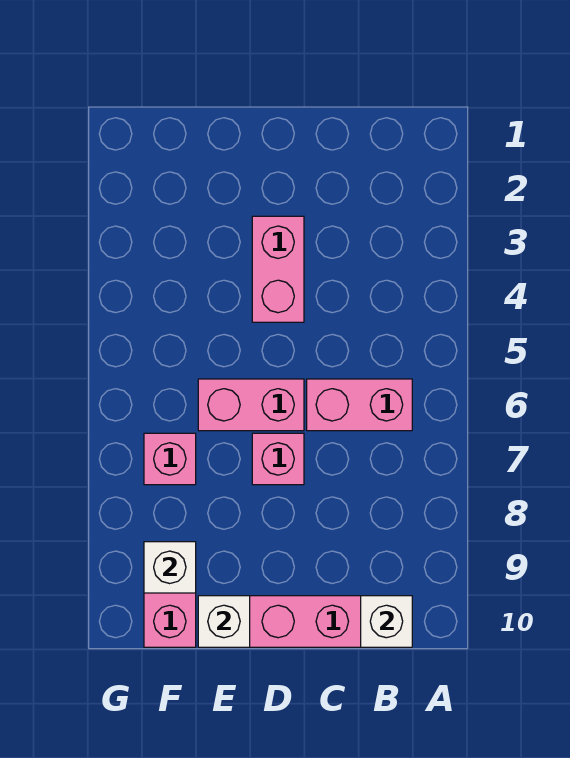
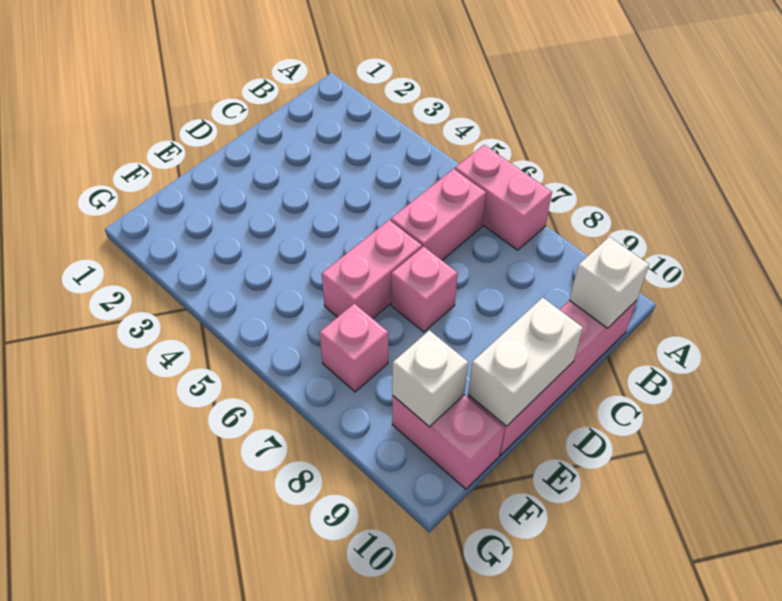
pink brick D3:D4 level 1 -> pink brick A6:A7 level 1
white brick E10 level 2 -> white brick D10:E10 level 2

